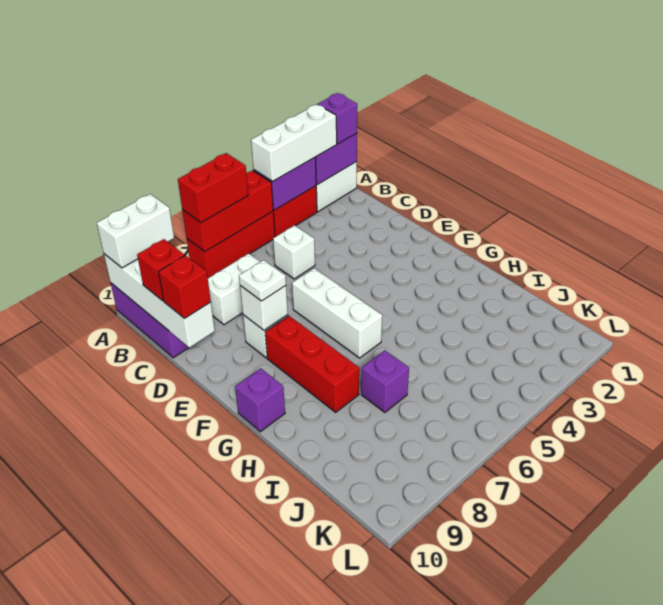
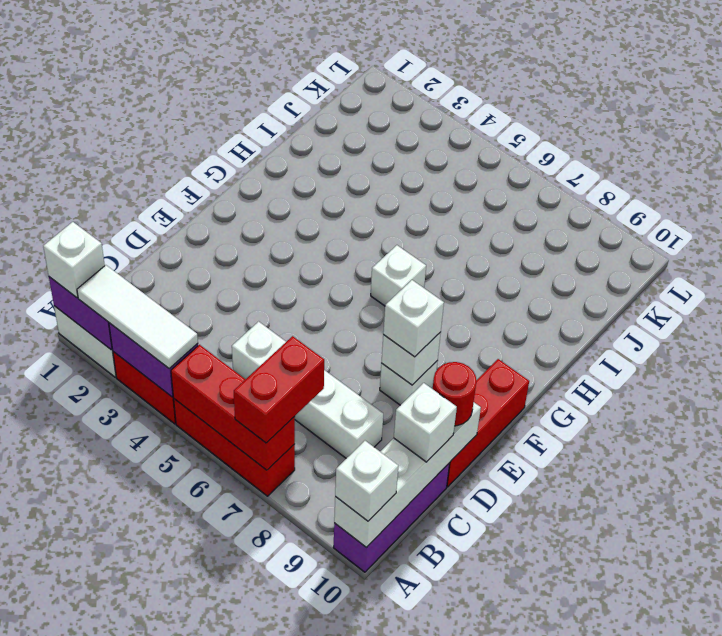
purple brick A1 level 3 -> white brick A1 level 3
white brick A2:A4 level 3 -> white tile A2:A4 level 3
red brick A6:A7 level 3 -> red brick A7:B7 level 3
white brick A9:A10 level 3 -> white brick A10 level 3
red brick C10 level 3 -> white brick C10 level 3
red brick D10 level 3 -> red round brick D10 level 3
white brick E6:G6 level 1 -> white brick G6 level 1
white plate E8 level 3 -> white brick E8 level 3
red brick F8:H8 level 1 -> red brick D10:F10 level 1
purple brick G10 level 1 -> none
purple brick I7 level 1 -> none

